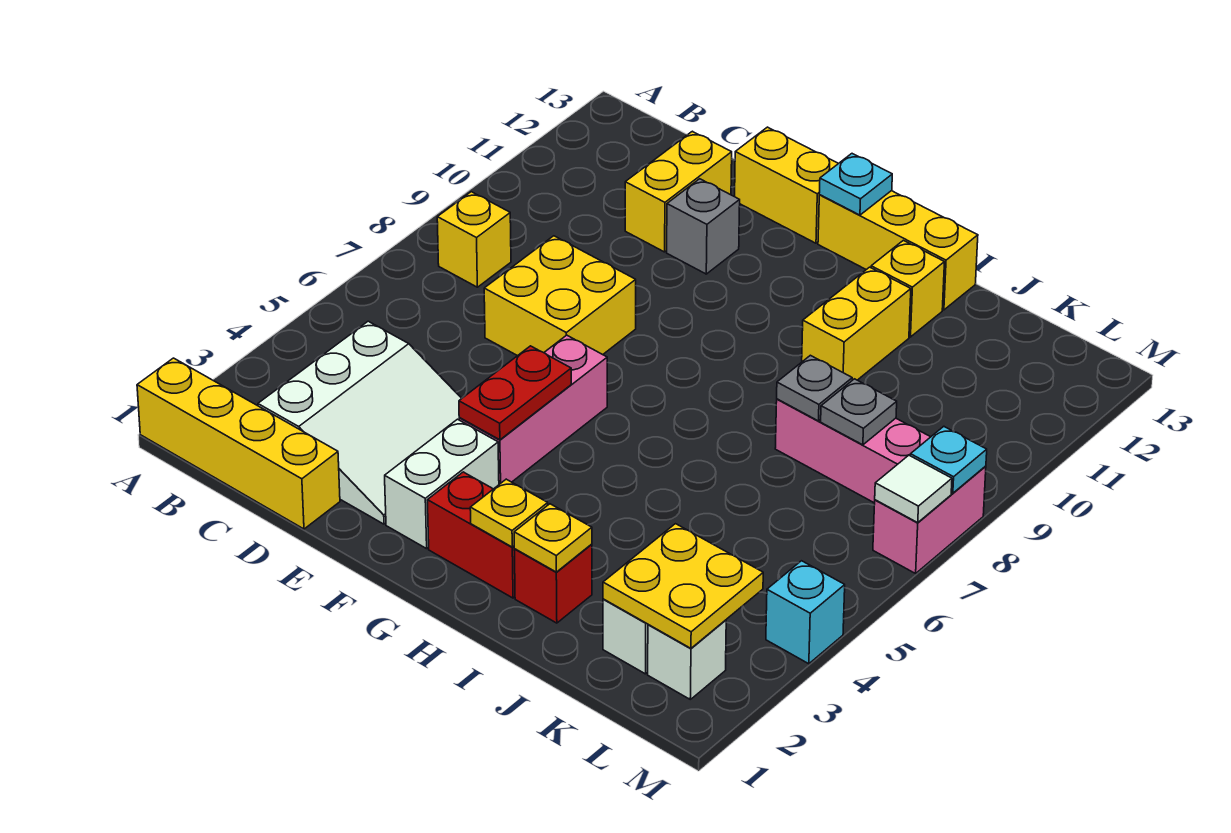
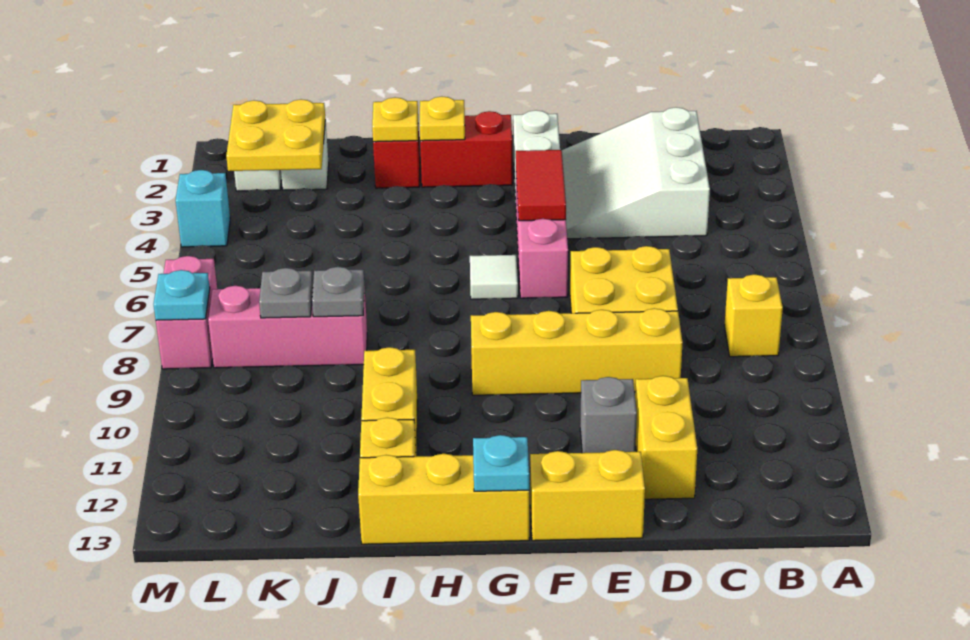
yellow brick A1:D1 level 1 -> yellow brick D9:G9 level 1
red plate F4:F5 level 2 -> red tile F4:F5 level 2
white tile M7 level 2 -> white tile G6 level 1

